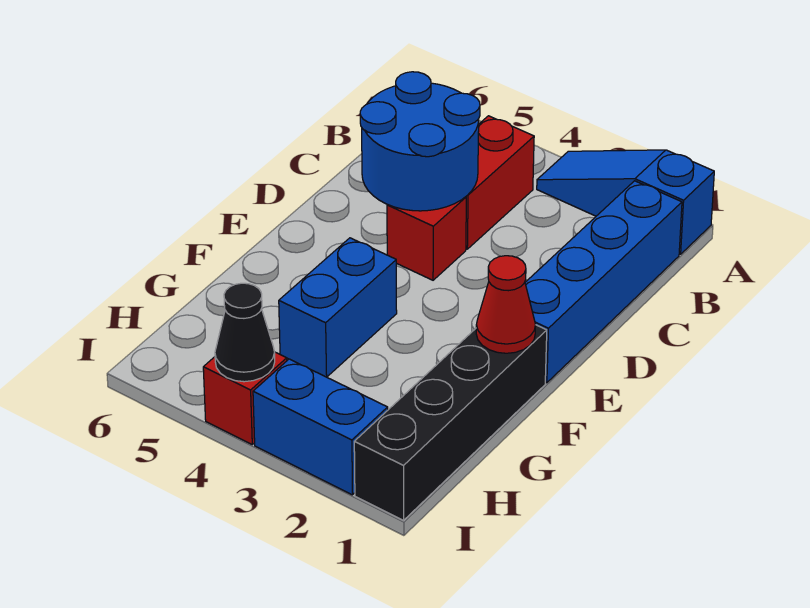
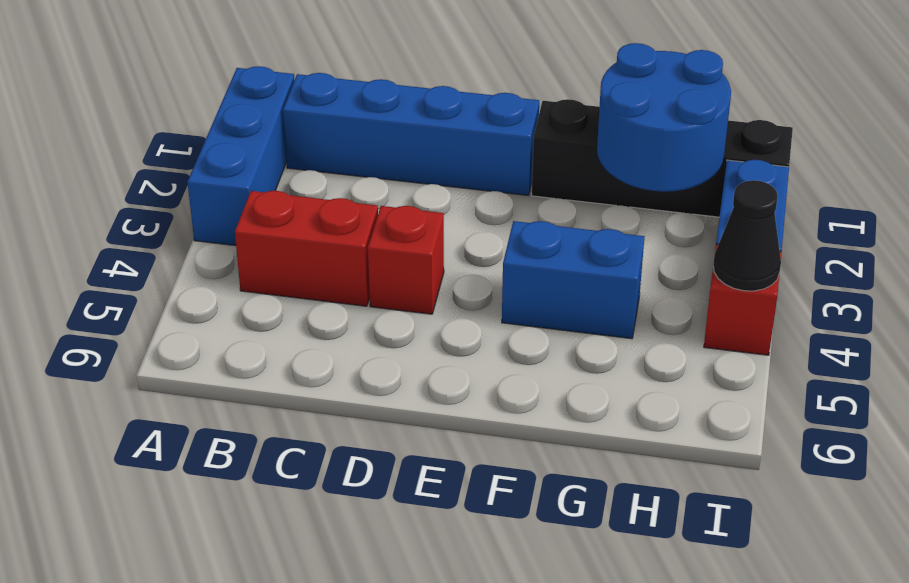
blue slope A1:A3 level 1 top 1 -> blue brick A1:A3 level 1
blue round brick C4:D5 level 2 -> blue round brick G1:H2 level 2
red cone F1 level 2 -> none

